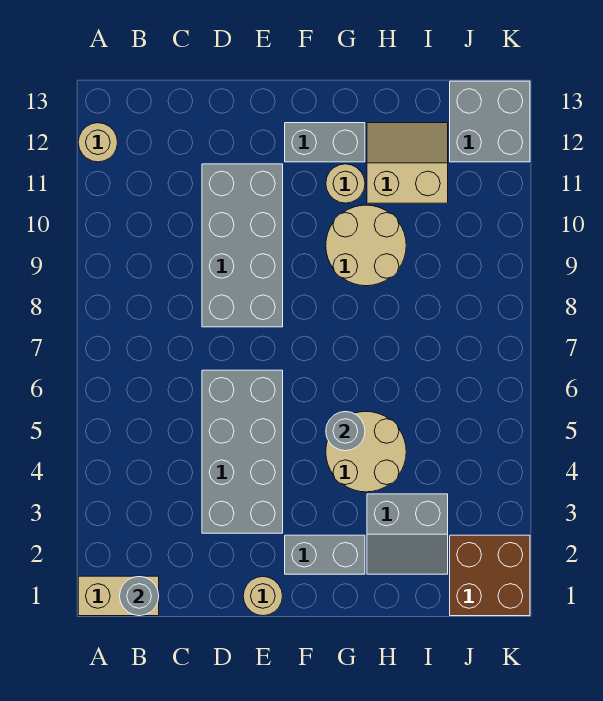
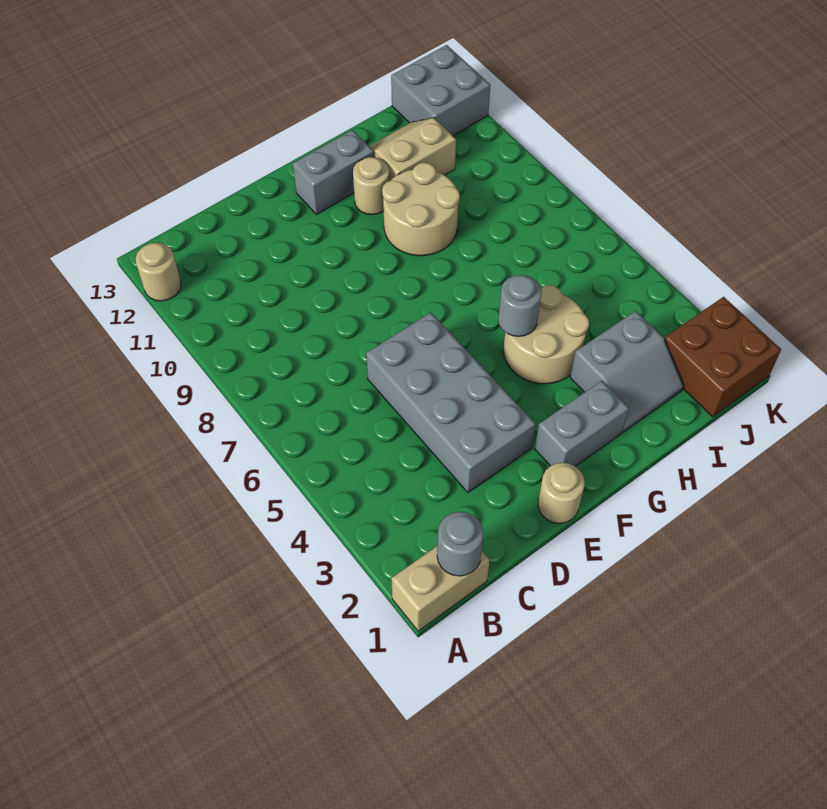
grey brick D8:E11 level 1 -> none

